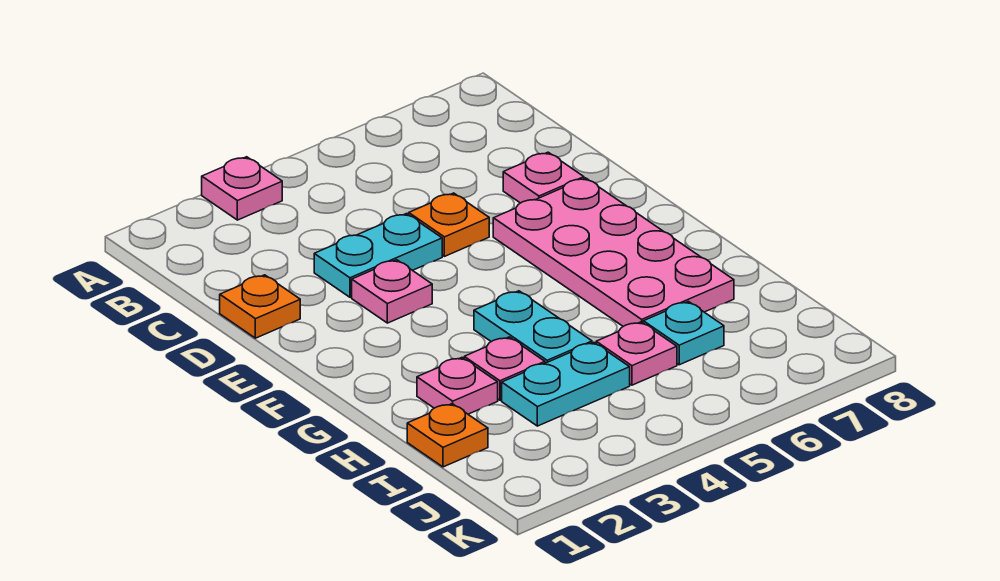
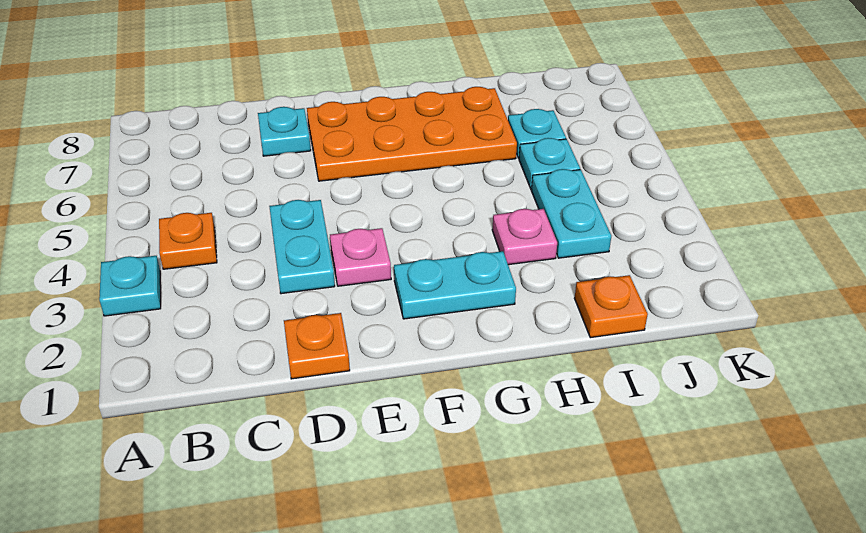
pink plate A3 level 1 -> cyan plate A3 level 1
orange plate D5 level 1 -> orange plate B4 level 1
pink plate D7 level 1 -> cyan plate D7 level 1
pink plate E6:H7 level 1 -> orange plate E6:H7 level 1
cyan plate G4:H4 level 1 -> cyan plate F2:G2 level 1
pink plate H2 level 1 -> none
pink plate I5 level 1 -> cyan plate I5 level 1

